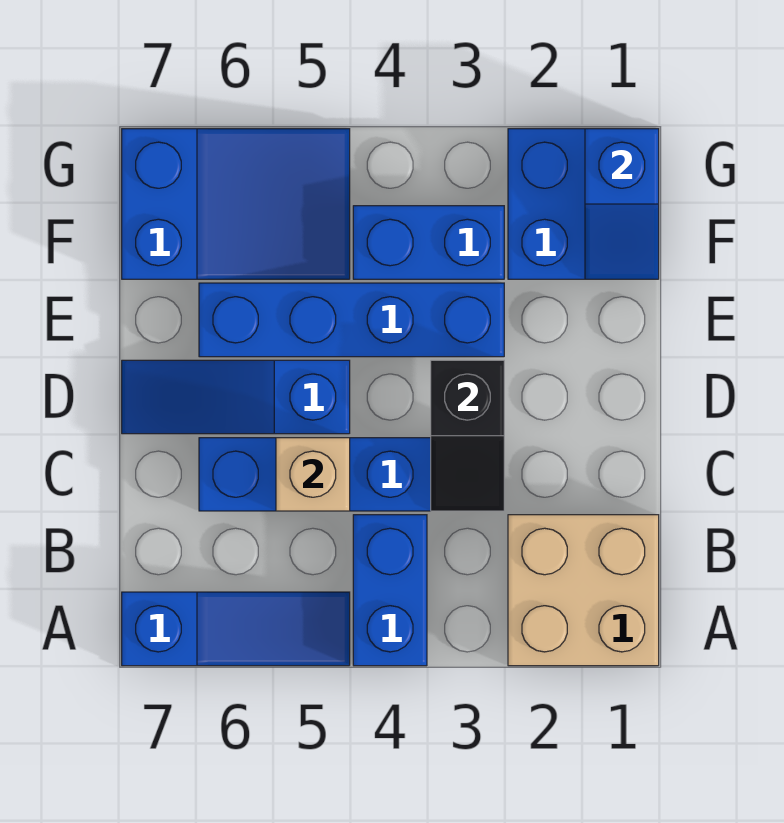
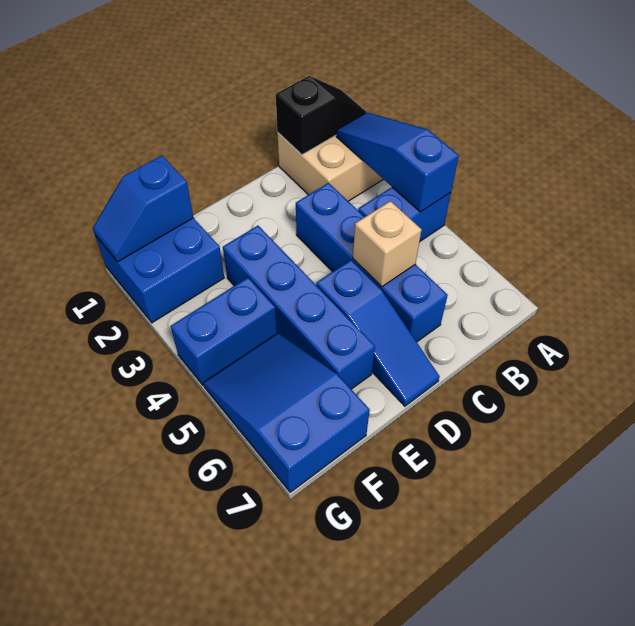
blue slope A5:A7 level 1 top 7 -> blue slope A2:A4 level 2 top 4
black slope C3:D3 level 2 top D -> black slope A1:B1 level 2 top B
blue slope F1:G1 level 2 top G -> blue slope F1:G1 level 2 top F
blue brick F3:F4 level 1 -> blue brick F4:G4 level 1

